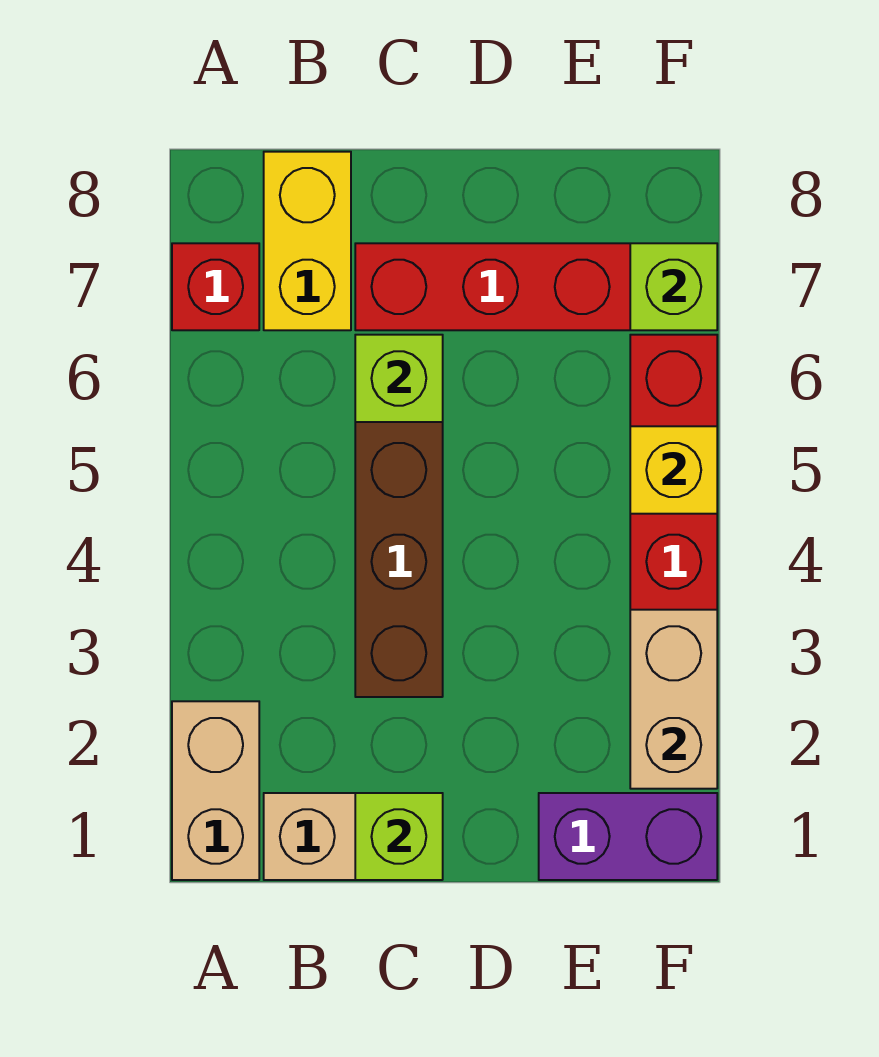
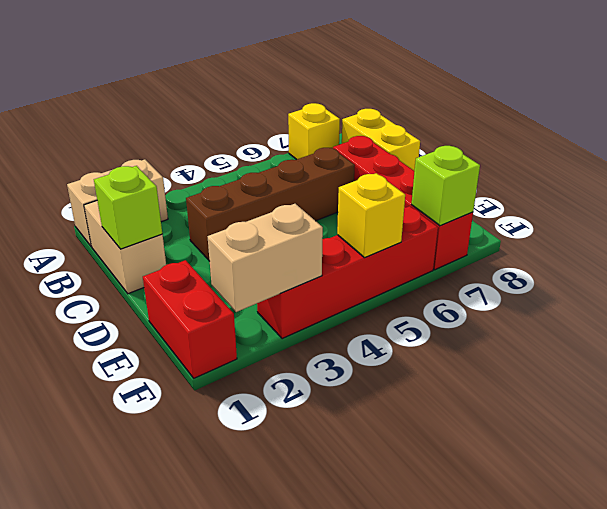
red brick A7 level 1 -> yellow brick A7 level 1
yellow brick B7:B8 level 1 -> yellow brick B8:C8 level 1
lime brick C6 level 2 -> none
purple brick E1:F1 level 1 -> red brick E1:F1 level 1

